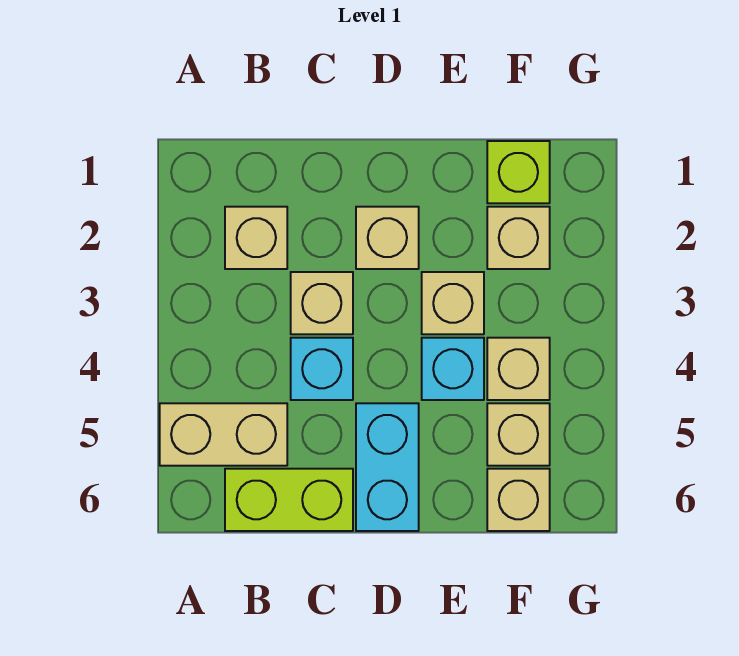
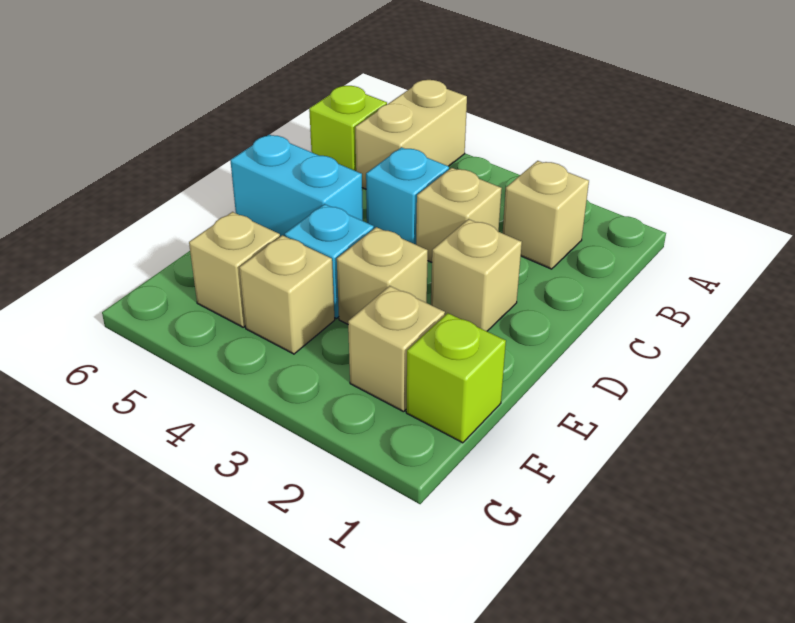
lime brick B6:C6 level 1 -> lime brick B6 level 1
tan brick F6 level 1 -> none

